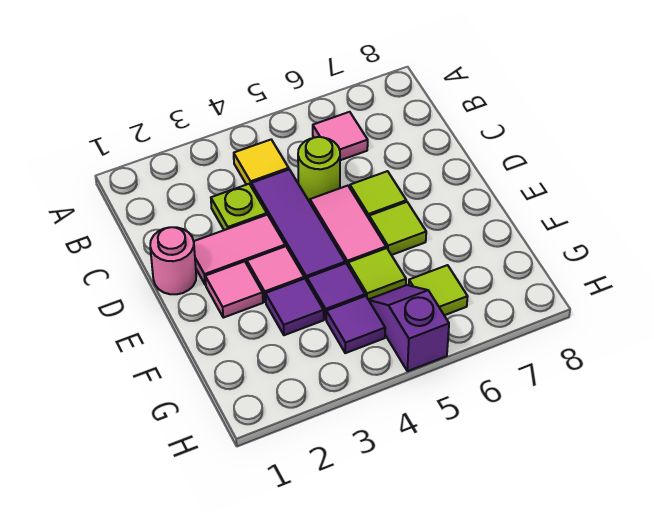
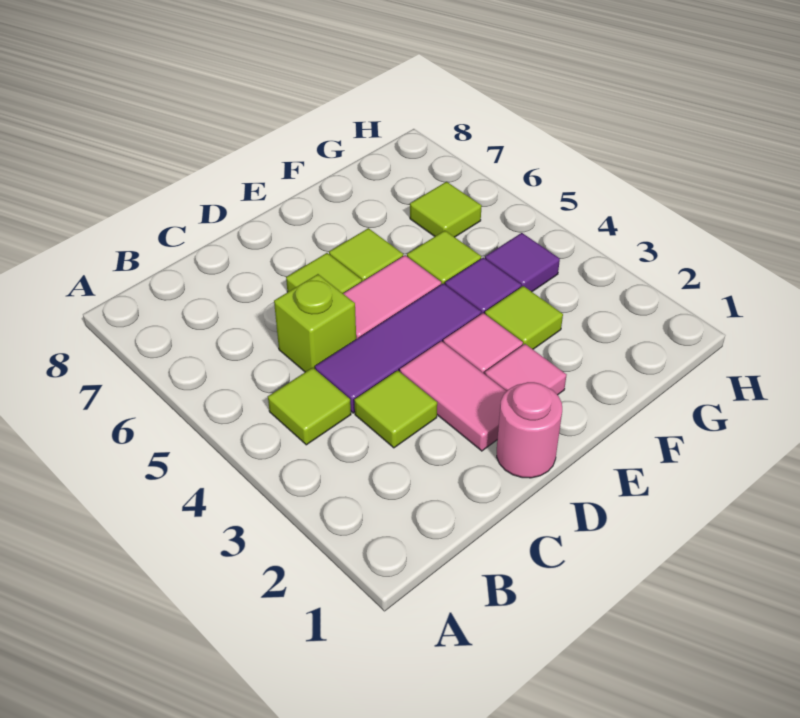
yellow tile B4 level 1 -> lime tile B4 level 1
pink tile B6 level 1 -> none
lime plate C3 level 1 -> lime tile C3 level 1
lime round brick C5 level 1 -> lime brick C5 level 1
purple tile F3 level 1 -> lime tile F3 level 1
purple slope G5:H5 level 1 top H -> none

